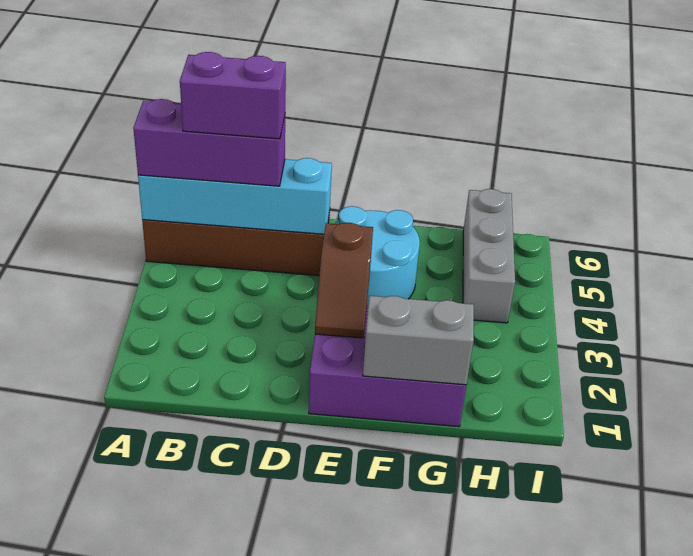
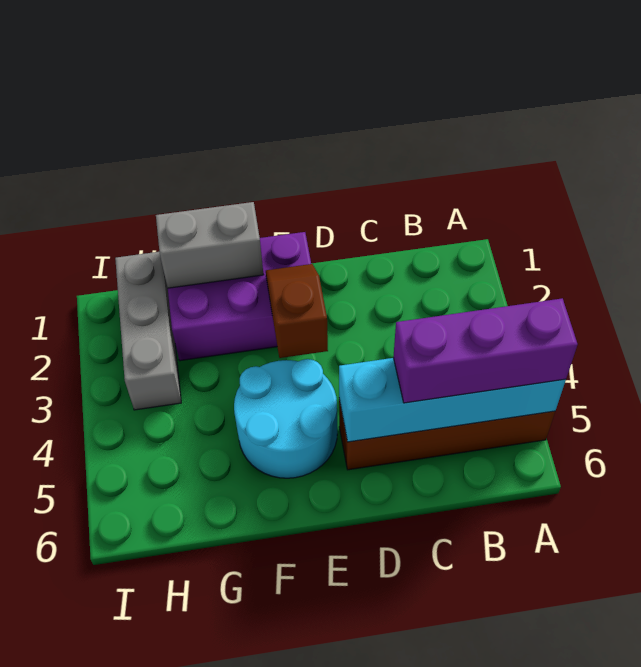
purple brick B5:C5 level 4 -> none
grey brick H4:H6 level 1 -> grey brick H1:H3 level 1

